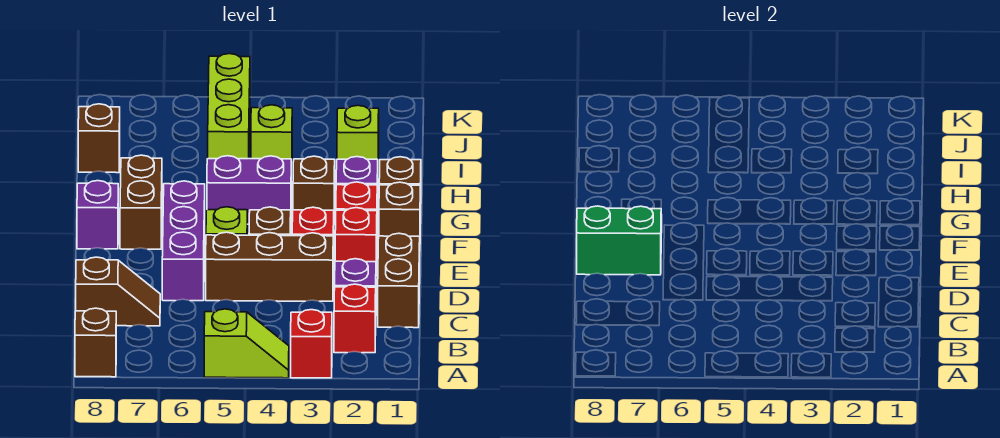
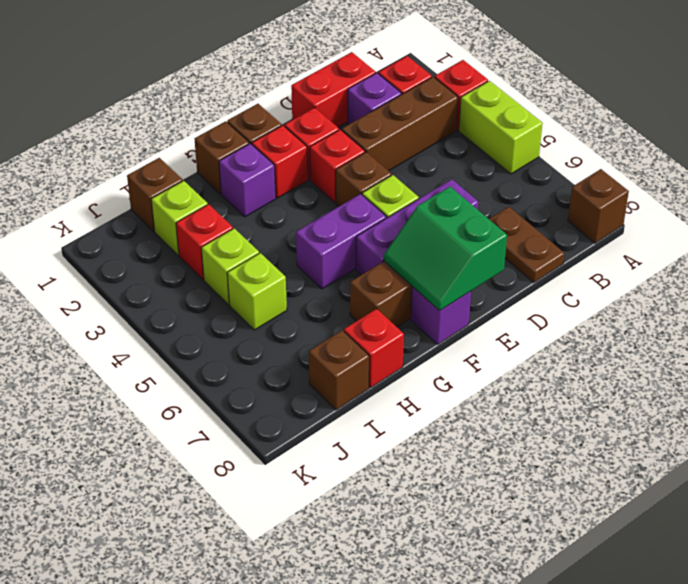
lime slope A4:A5 level 1 top 5 -> lime brick A4:A5 level 1
brown brick C1:D1 level 1 -> red brick C1:D1 level 1
brown slope C7:C8 level 1 top 8 -> brown plate C7:C8 level 1
brown brick D3:D5 level 1 -> brown brick B3:D3 level 1
brown brick G3 level 1 -> brown brick I1 level 1
purple brick G4:G5 level 1 -> purple brick F5:G5 level 1
none -> red brick H8 level 1
none -> red brick I3 level 1
lime brick I5:K5 level 1 -> lime brick I5 level 1

